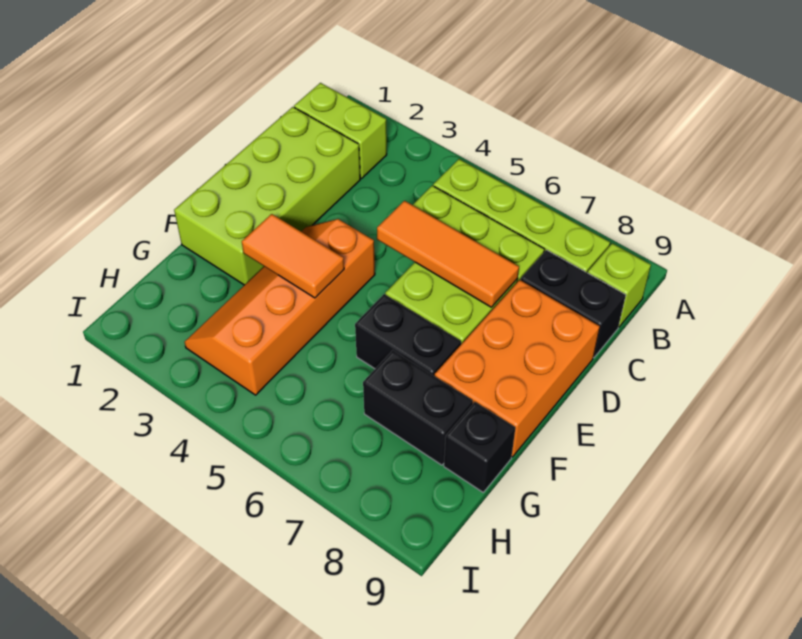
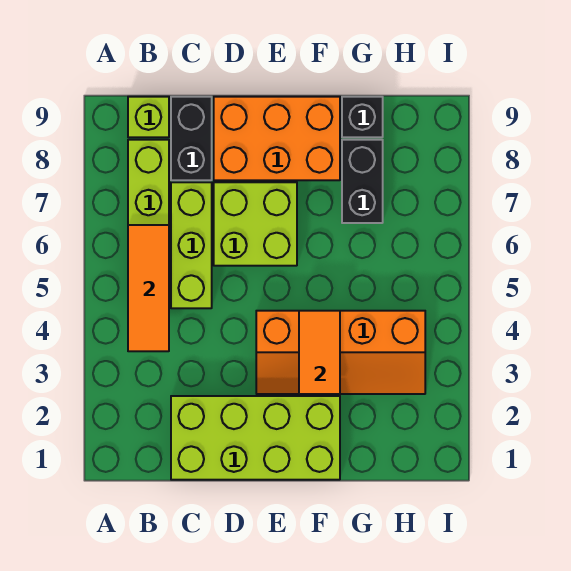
lime brick B1:B2 level 1 -> none
orange tile D5:D7 level 2 -> orange tile B4:B6 level 2
black brick F6:F7 level 1 -> none

